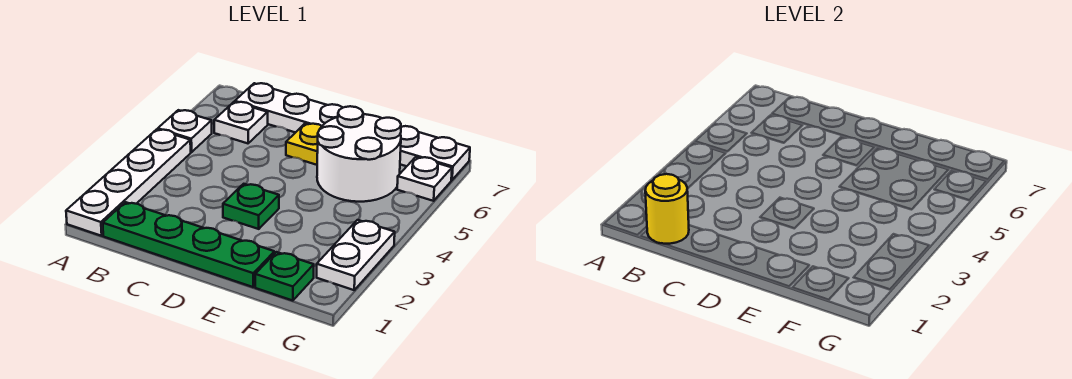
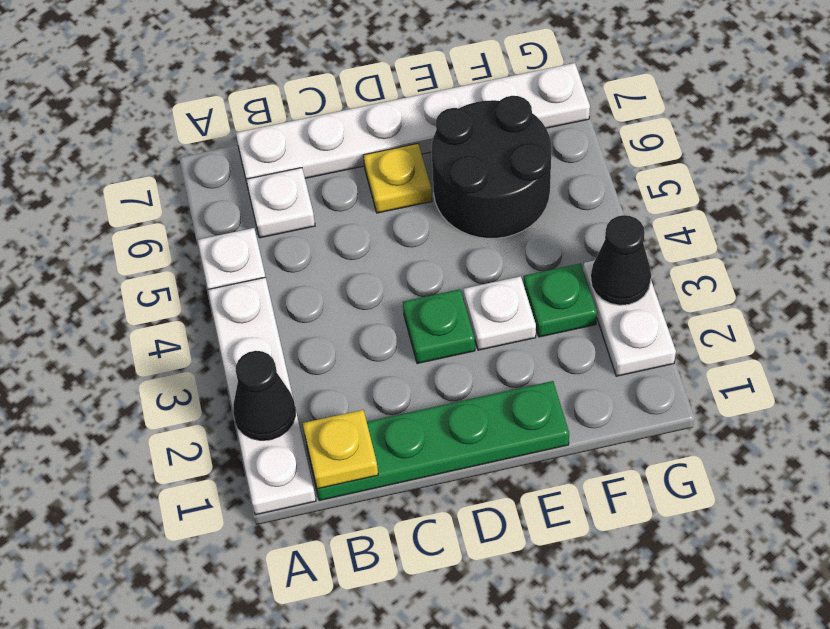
none -> black cone A2 level 2
yellow round brick B1 level 2 -> yellow plate B1 level 2
white round brick E5:F6 level 1 -> black round brick E5:F6 level 1
green plate F1 level 1 -> green plate F3 level 1
none -> black cone G3 level 2
white plate G6 level 1 -> white plate E3 level 1

